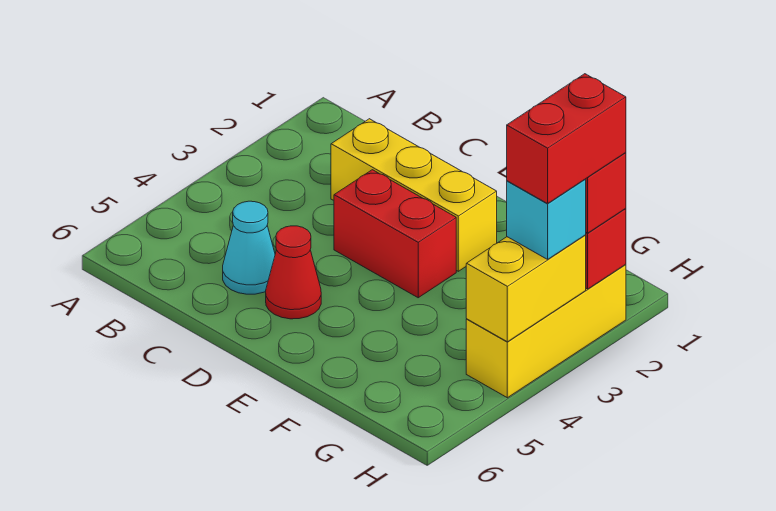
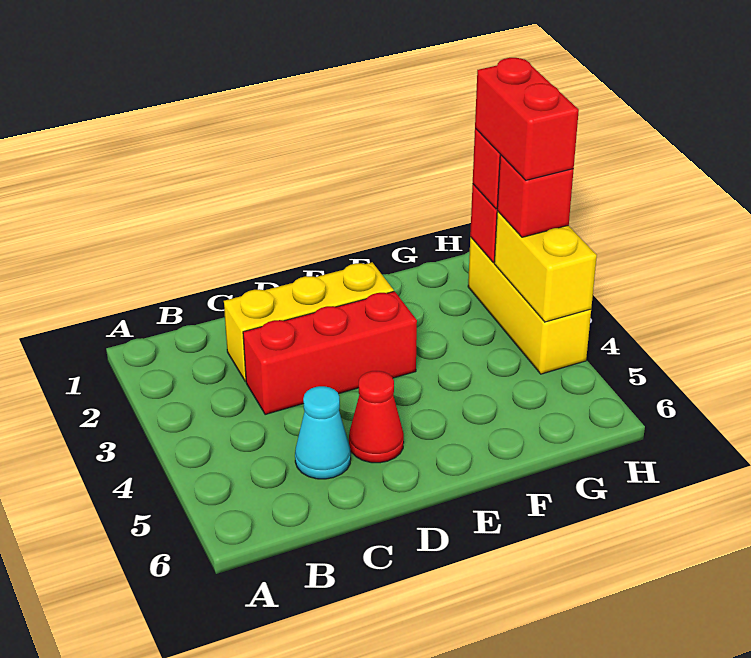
red brick D3:E3 level 1 -> red brick C3:E3 level 1
cyan brick H3 level 3 -> red brick H3 level 3

